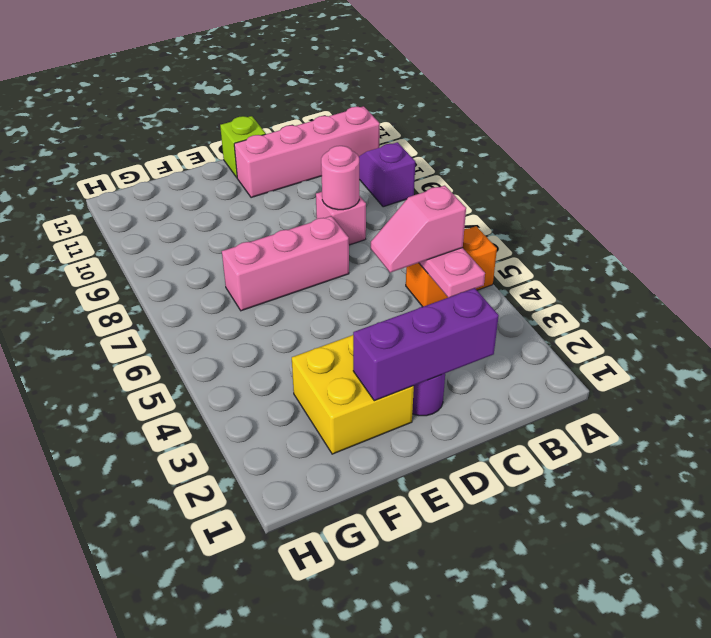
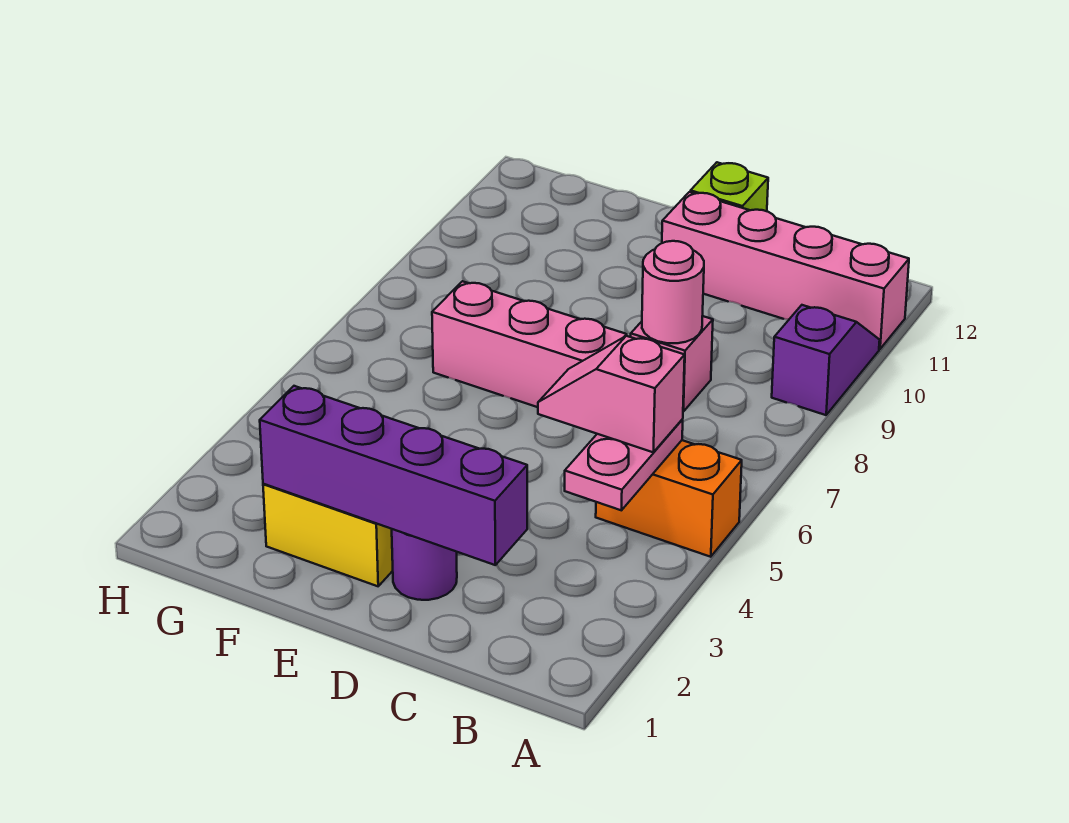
purple brick C2:E2 level 2 -> purple brick C2:F2 level 2

